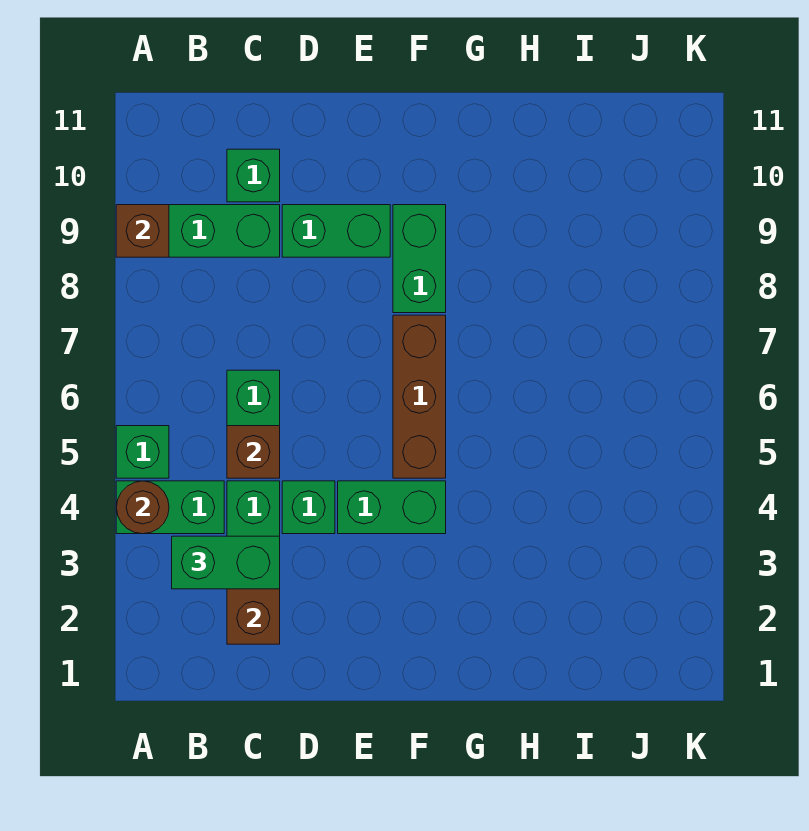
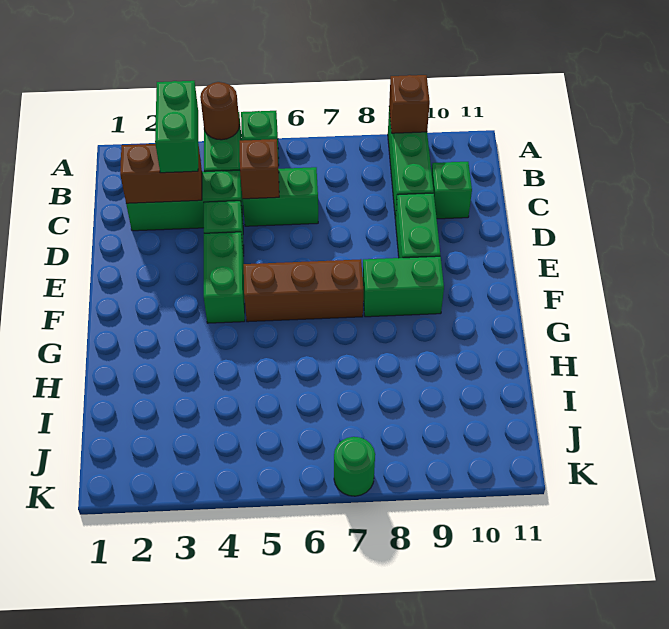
none -> green round brick K7 level 1

